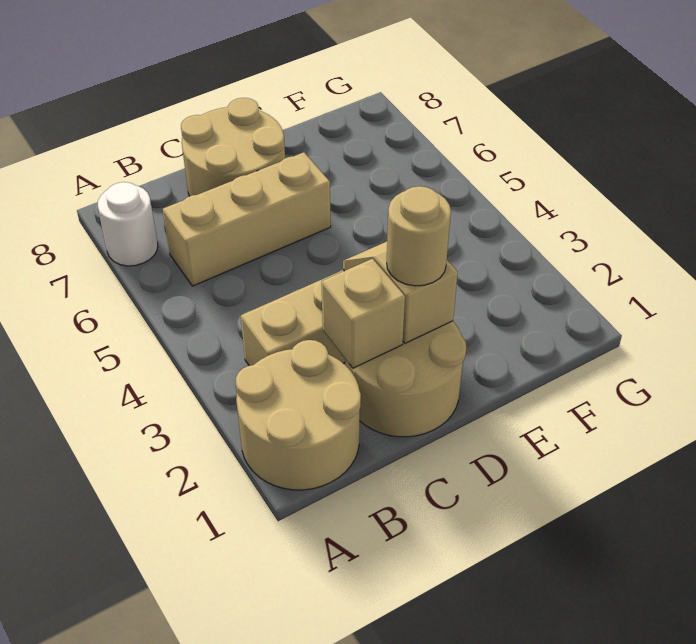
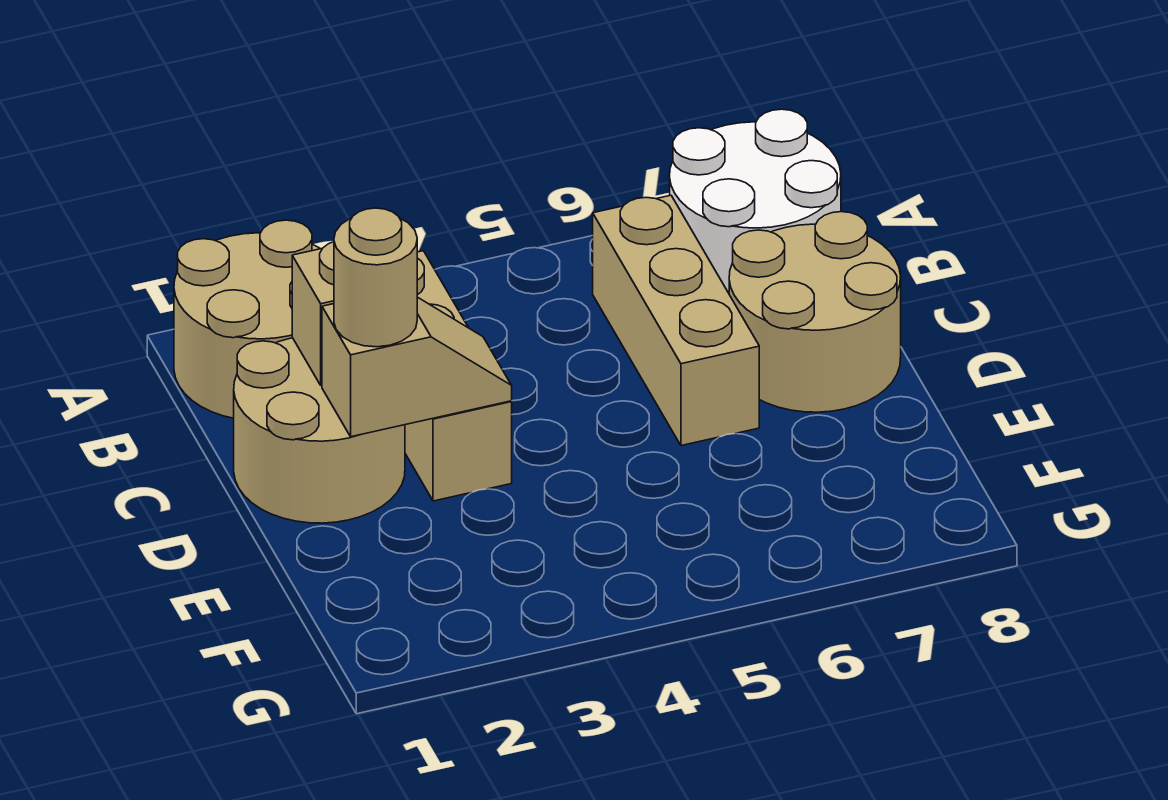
white round brick A7 level 1 -> white round brick A7:B8 level 1

